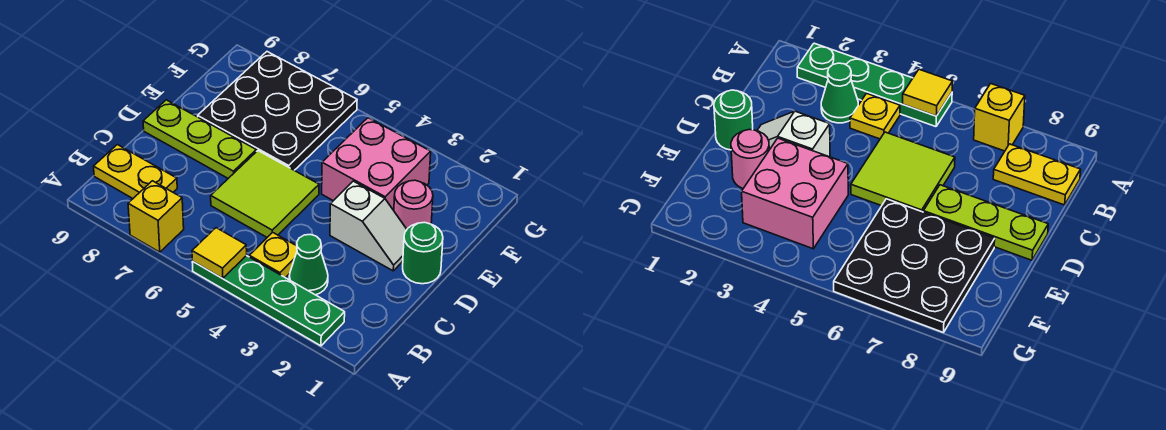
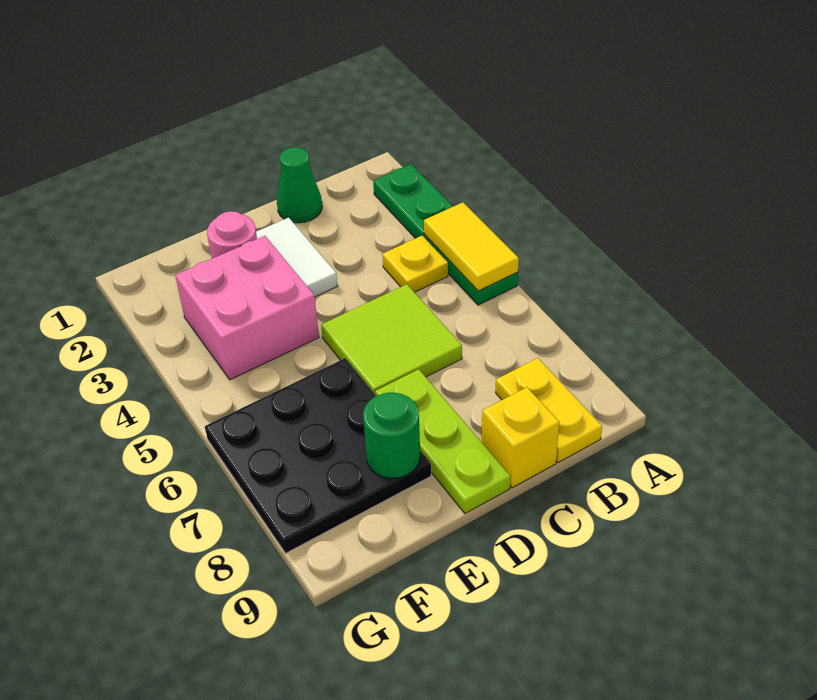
yellow tile A5 level 2 -> yellow tile A4:A5 level 2
yellow brick A7 level 1 -> yellow brick C9 level 1
green cone B3 level 1 -> green cone C1 level 1
green round brick D1 level 1 -> green round brick E8 level 2
white slope D2:D3 level 1 top 3 -> white tile D2:D3 level 1

